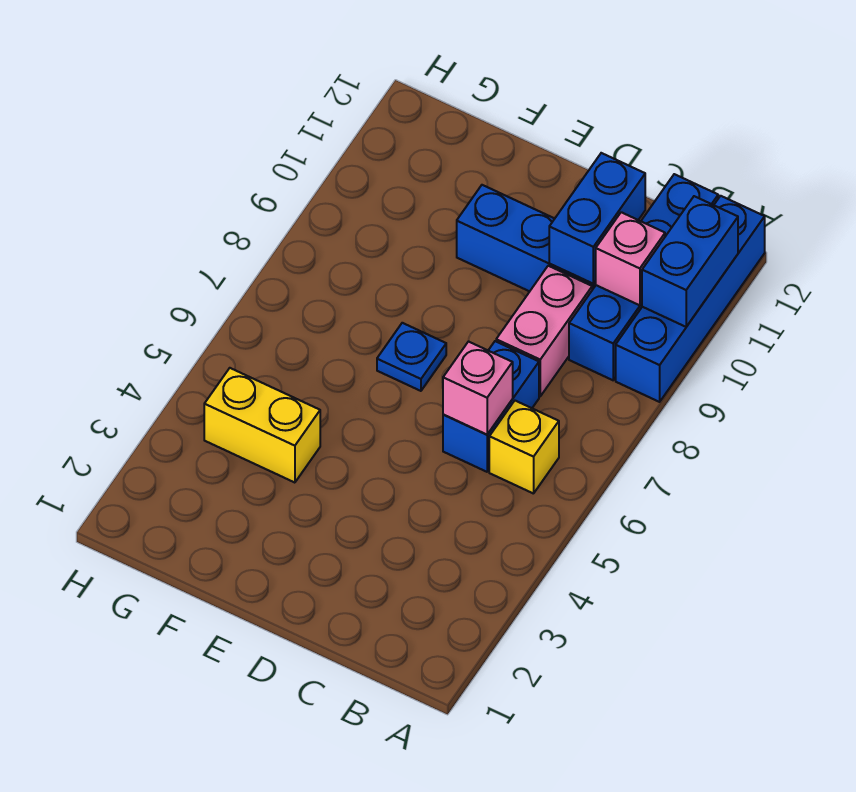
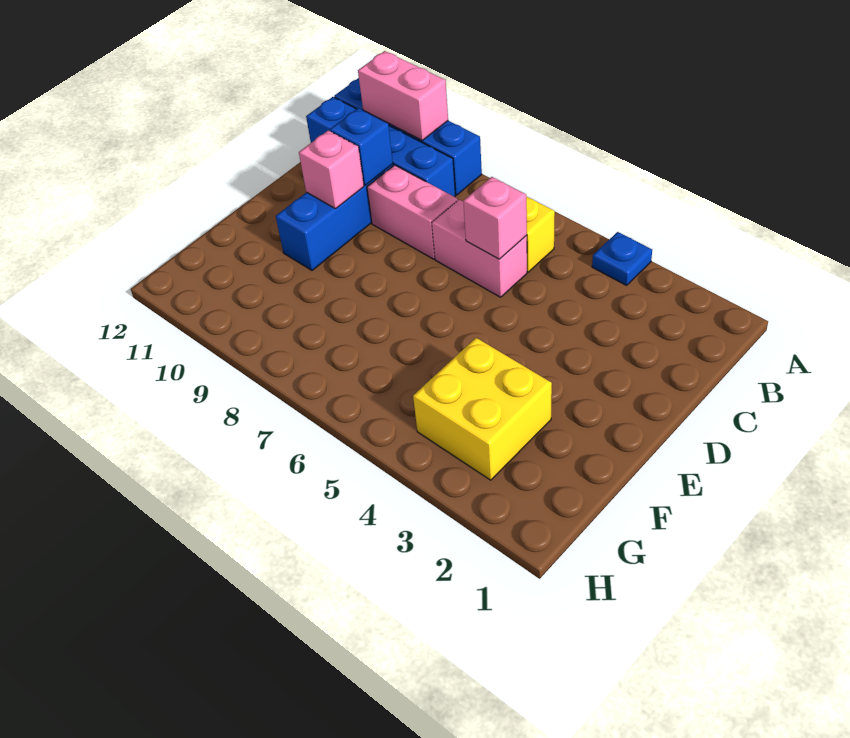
blue brick A10:A11 level 2 -> pink brick A10:A11 level 2
pink brick B10 level 2 -> pink brick D10 level 2
blue brick C6:C7 level 1 -> pink brick C6:C7 level 1
blue brick C10:C11 level 2 -> blue brick C10 level 2
blue plate E7 level 1 -> blue plate A4 level 1
yellow brick F4:G4 level 1 -> yellow brick F3:G4 level 1

